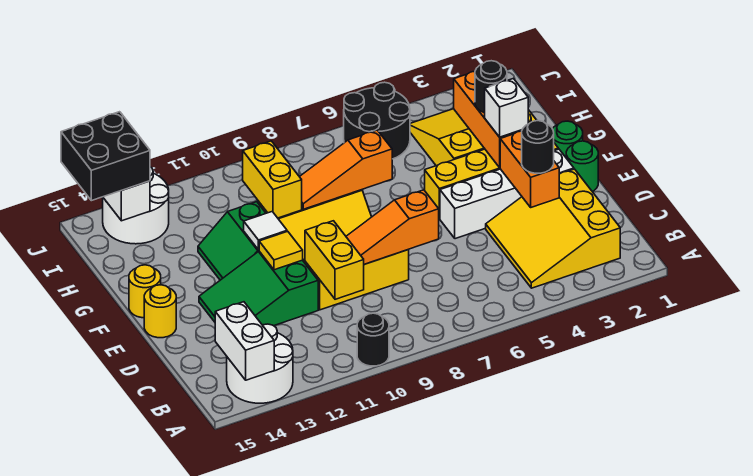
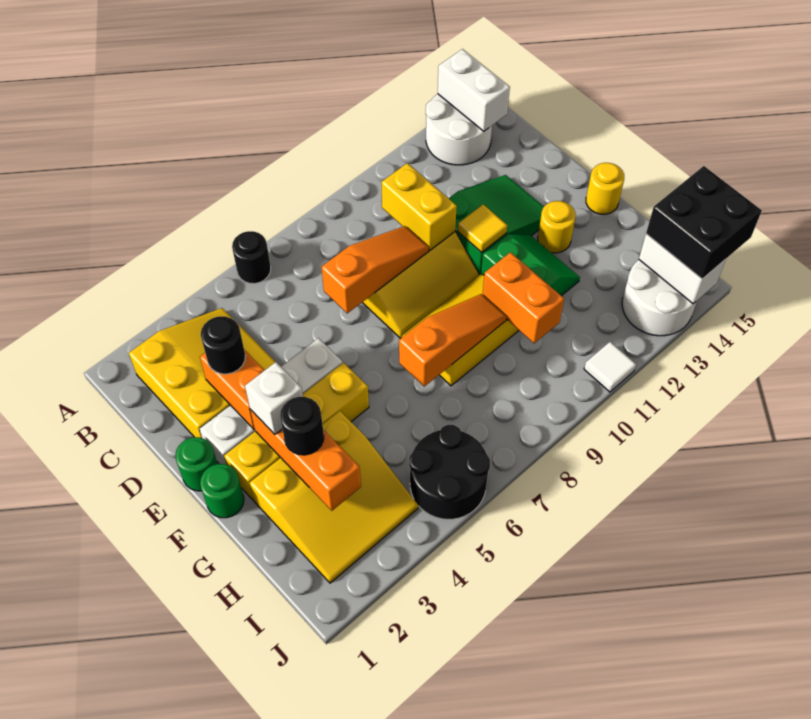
black round brick A10 level 1 -> black round brick A6 level 1
yellow round brick E15 level 1 -> yellow round brick F13 level 1
white tile F11 level 2 -> white tile J11 level 1
yellow brick G10:H10 level 2 -> orange brick G10:H10 level 2

